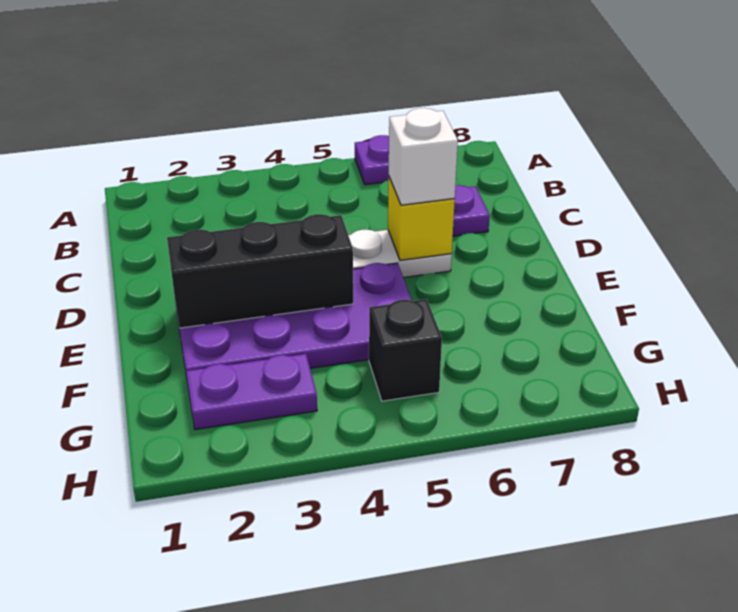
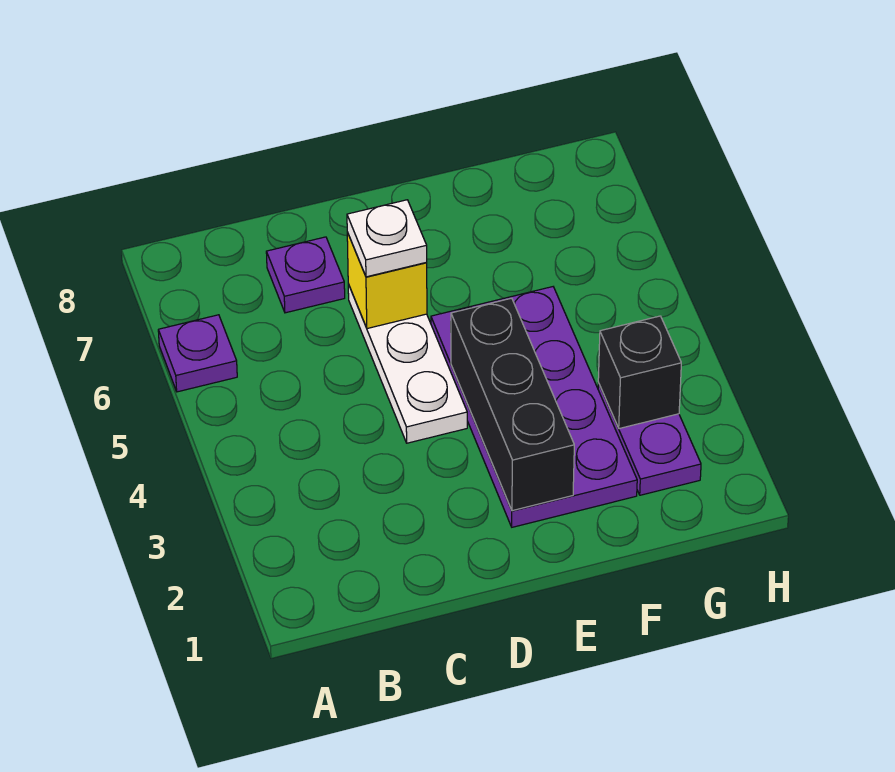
white brick D6 level 3 -> white plate D6 level 3
black brick G5 level 1 -> black brick G3 level 2

